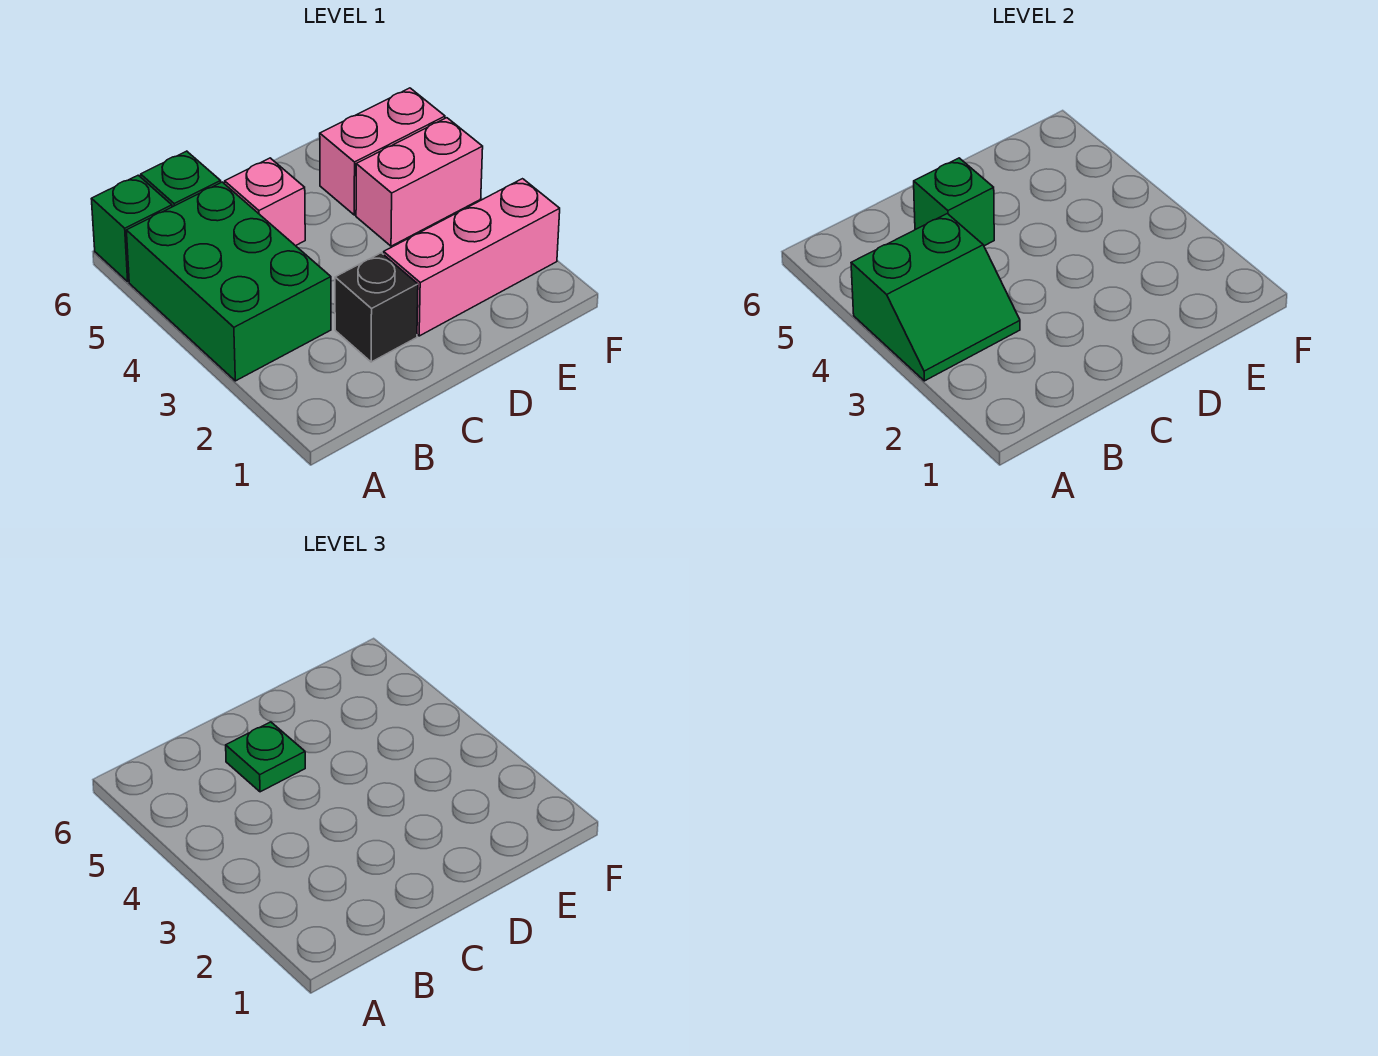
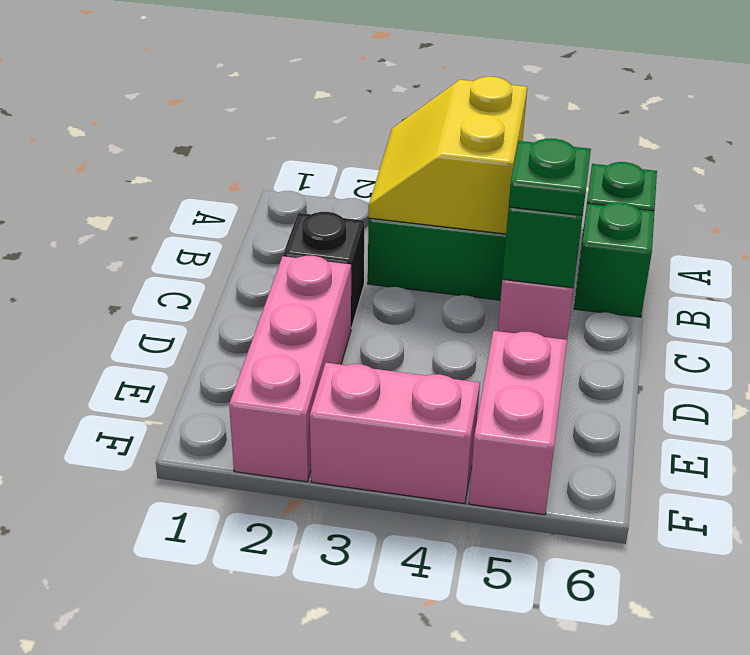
green slope A3:B4 level 2 top 4 -> yellow slope A3:B4 level 2 top 4
pink brick E4:F4 level 1 -> pink brick F3:F4 level 1

